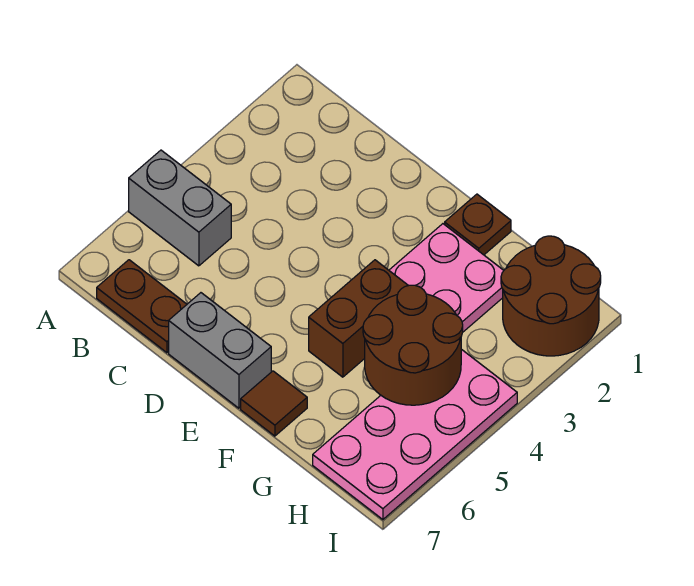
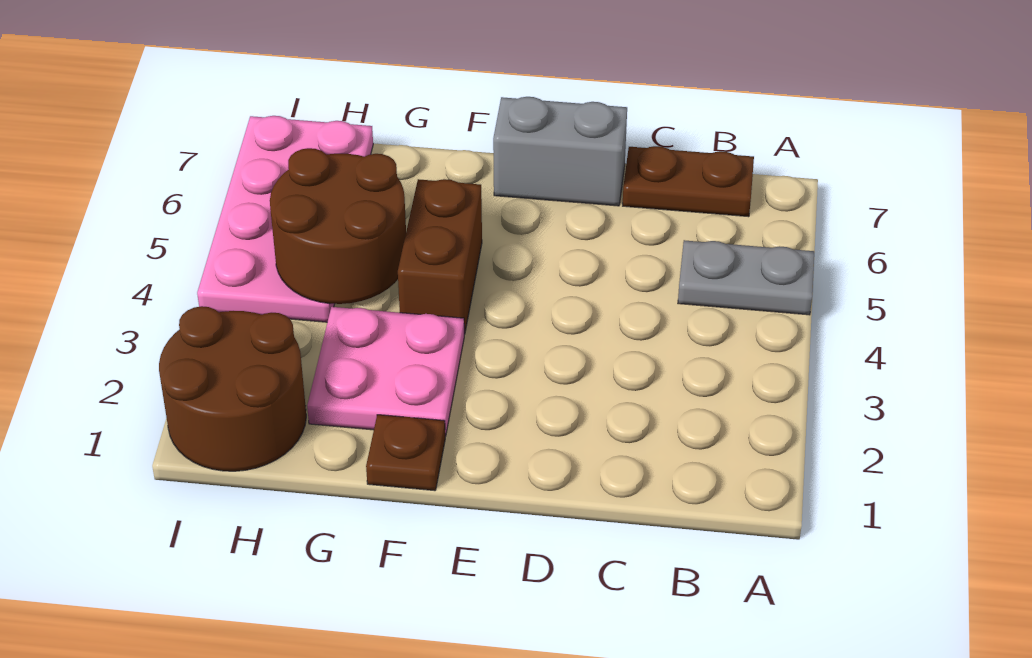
grey brick A5:B5 level 1 -> grey plate A5:B5 level 1
brown tile F7 level 1 -> none

